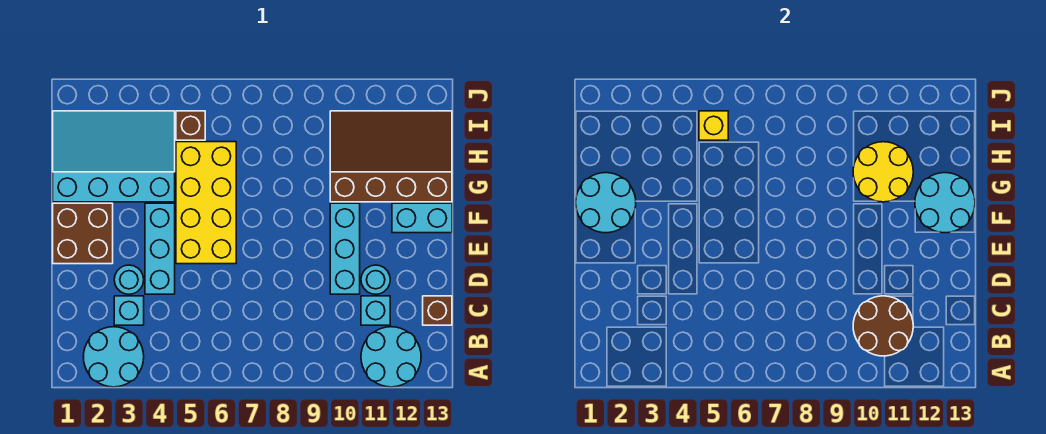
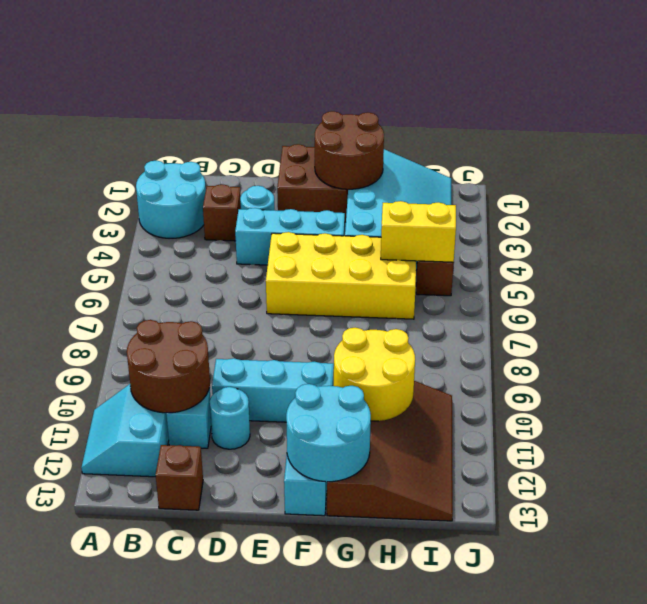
cyan round brick A11:B12 level 1 -> cyan slope A11:B12 level 1 top B
cyan brick C3 level 1 -> brown brick C3 level 1
cyan round brick F1:G2 level 2 -> brown round brick F1:G2 level 2
yellow brick I5 level 2 -> yellow brick H5:I5 level 2

